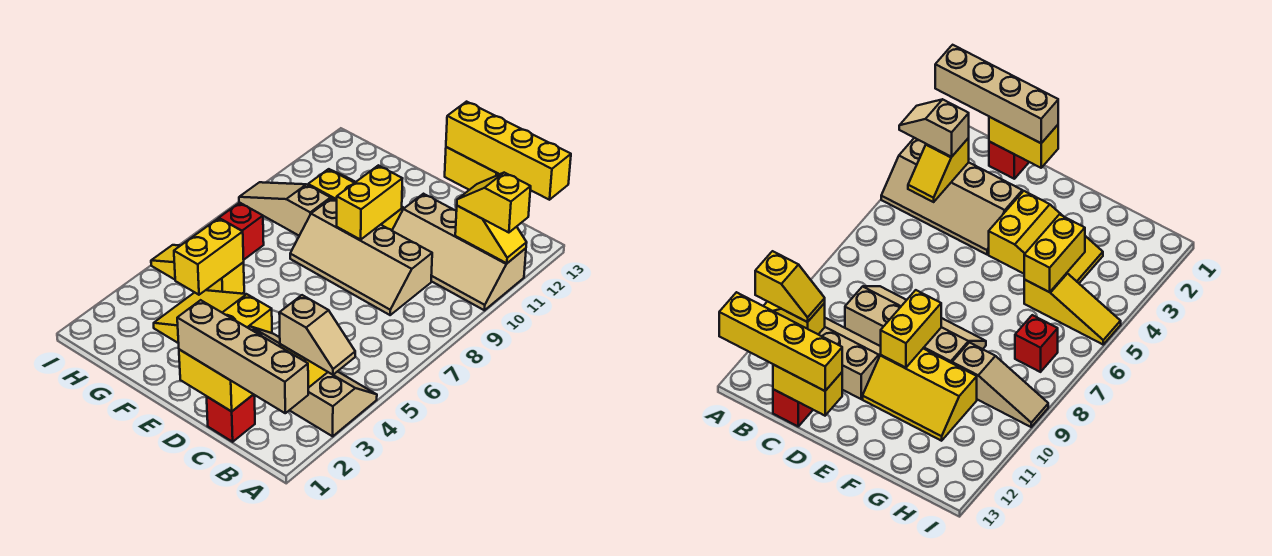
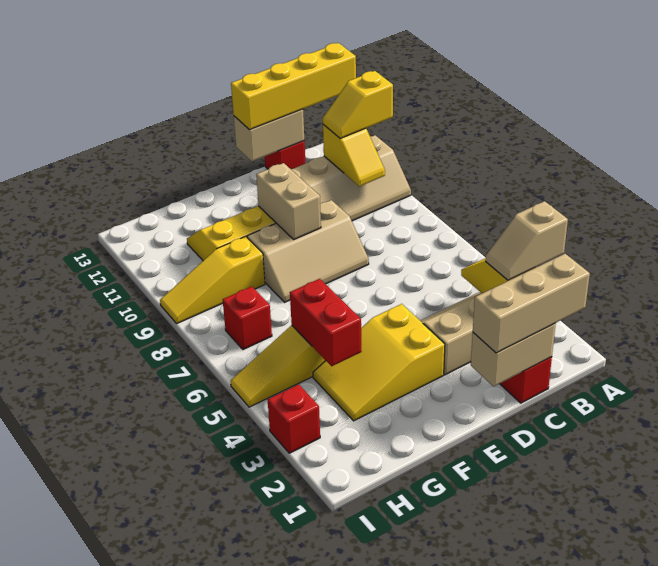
tan brick A1:D1 level 3 -> tan brick B1:D1 level 3
tan slope A3:B3 level 3 top B -> tan slope A3:B3 level 3 top A
yellow slope A11:B11 level 2 top B -> yellow slope B10:B11 level 2 top 11
yellow brick C1:D1 level 2 -> tan brick C1:D1 level 2
tan slope C8:F9 level 1 top 9 -> tan slope D8:F9 level 1 top 9
yellow brick C13:D13 level 2 -> tan brick C13:D13 level 2
yellow brick E9:E10 level 2 -> tan brick E9:E10 level 2
yellow brick G4:G5 level 2 -> red brick G4:G5 level 2
tan slope G9:I9 level 1 top G -> yellow slope G9:I9 level 1 top G
none -> red brick I3 level 1

